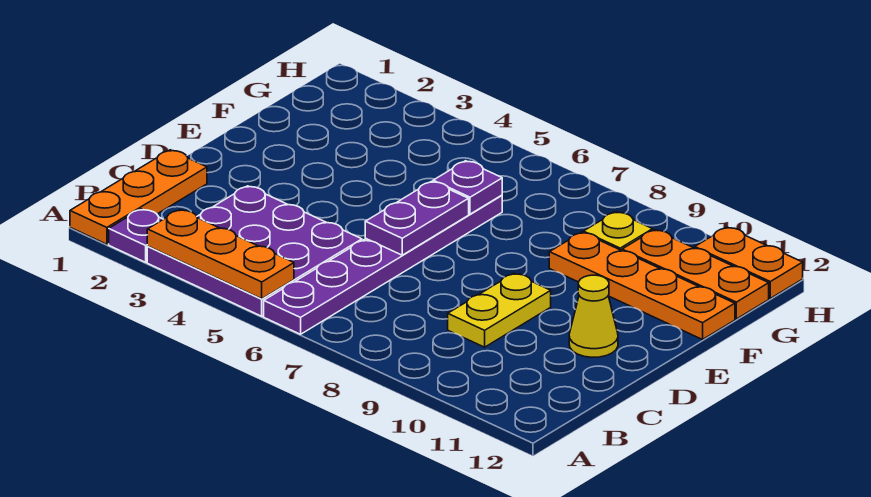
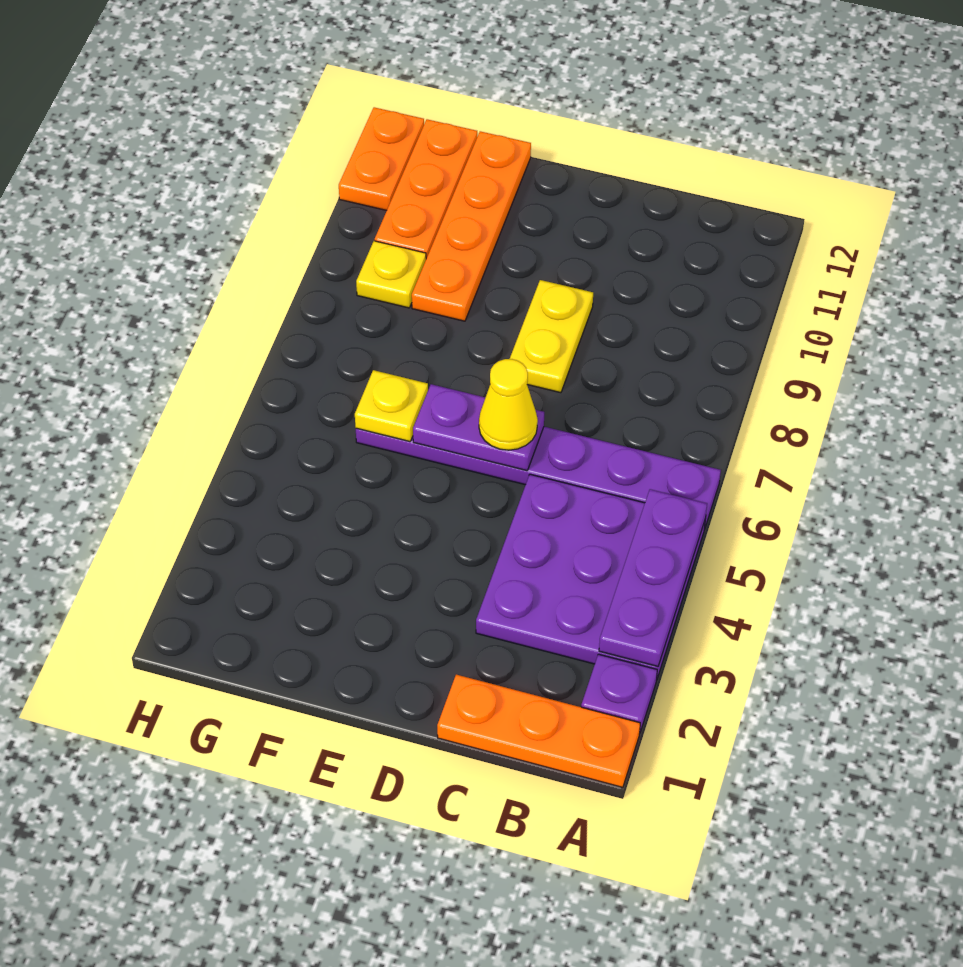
orange plate A3:A5 level 2 -> purple plate A3:A5 level 2
yellow plate C9:D9 level 1 -> yellow plate D8:D9 level 1
yellow cone D11 level 1 -> yellow cone D6 level 3
purple plate F6 level 2 -> yellow plate F6 level 2

